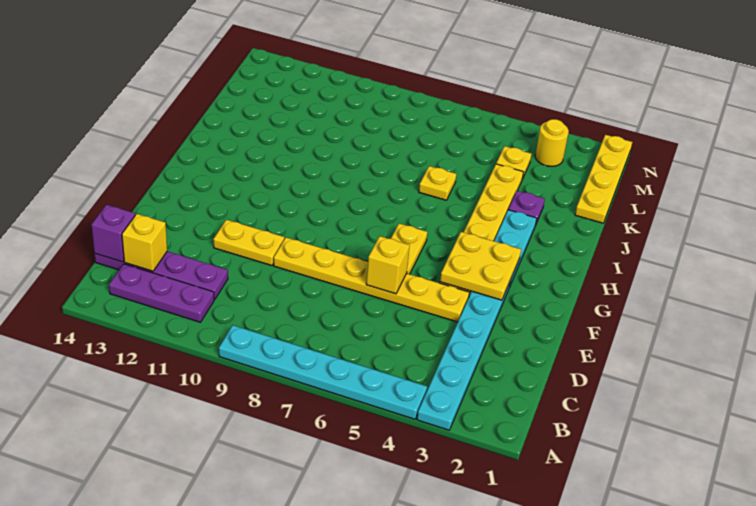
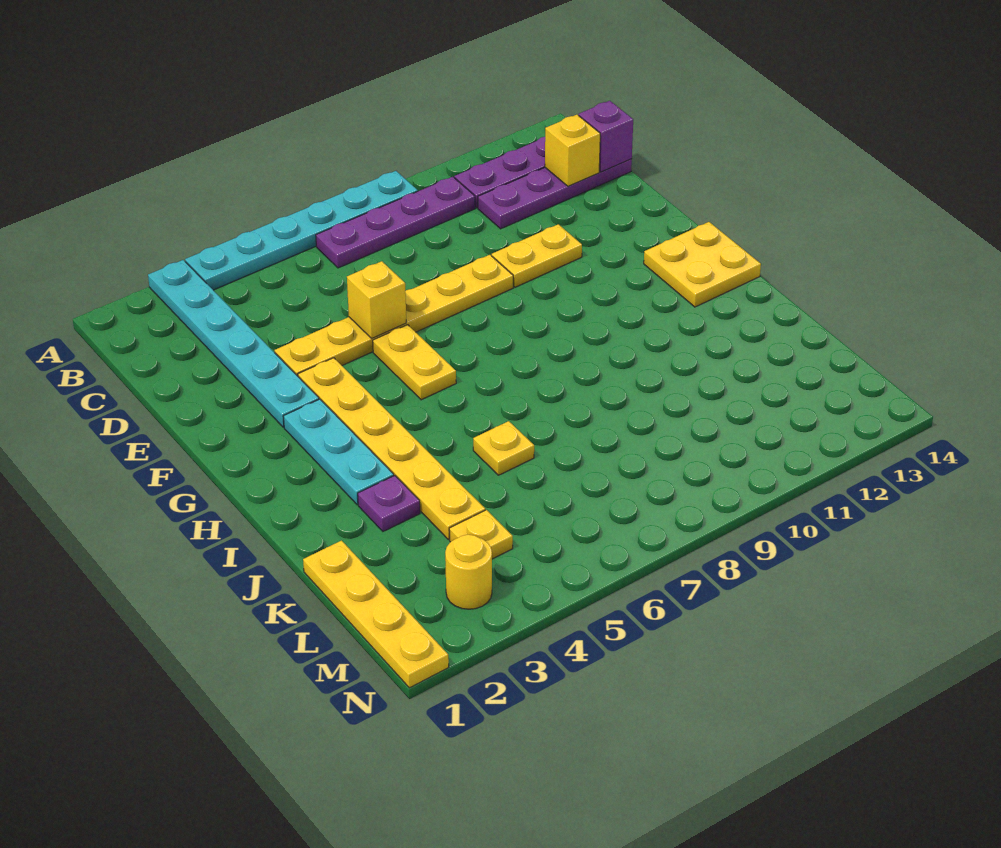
none -> purple plate B7:B10 level 1
yellow plate F3:G4 level 2 -> yellow plate G13:H14 level 1

